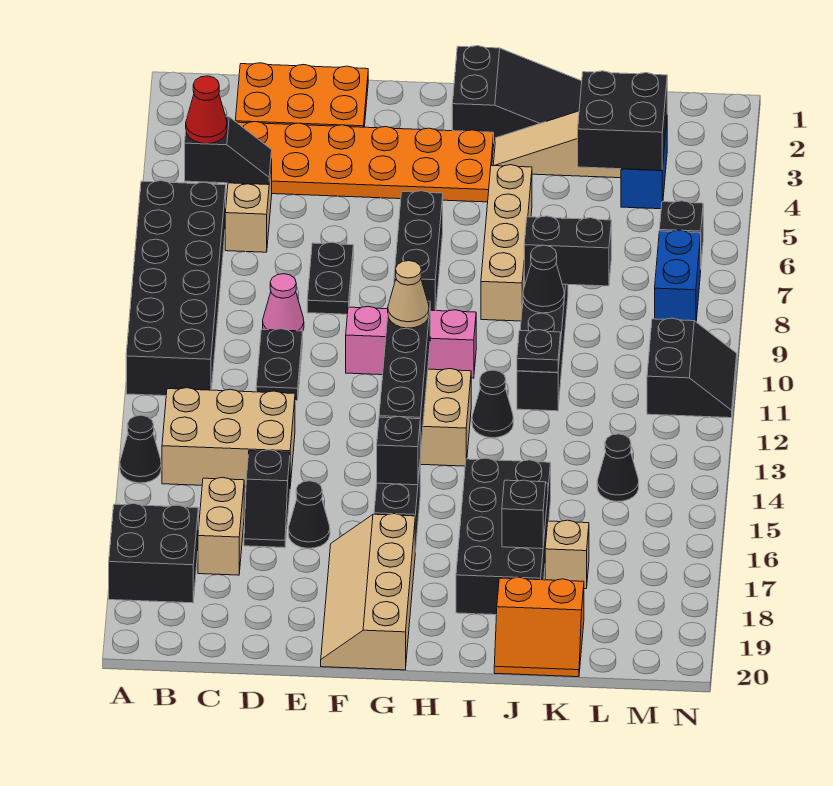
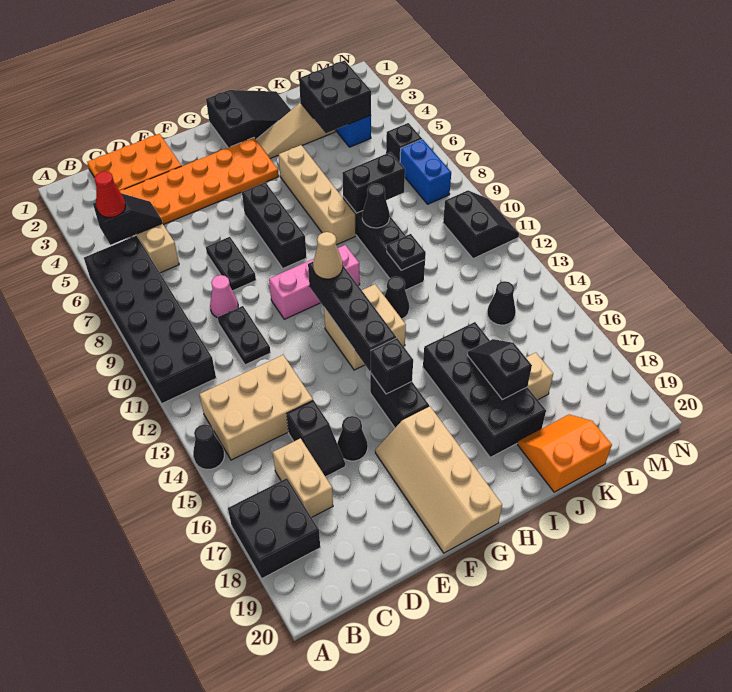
orange slope J19:K20 level 1 top 19 -> orange slope J19:K20 level 1 top 20

